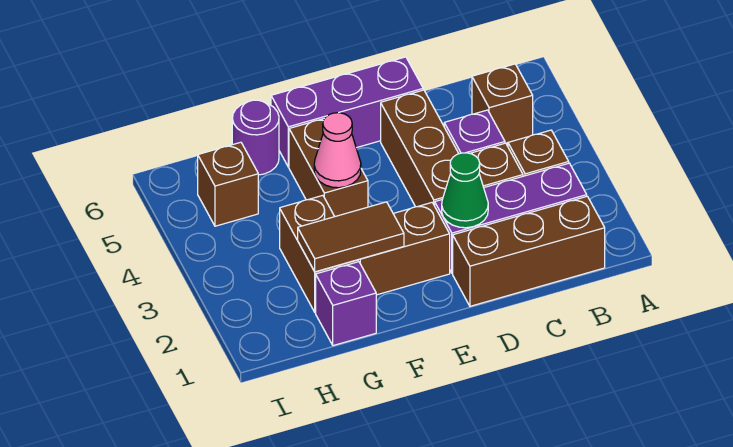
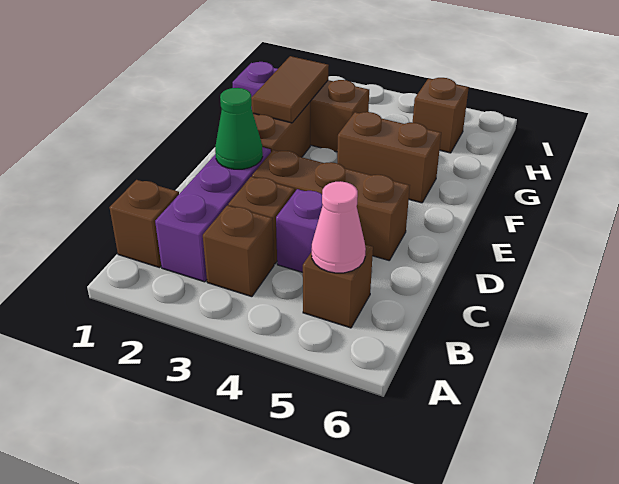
brown brick B1:D1 level 1 -> brown brick B1 level 1
purple brick D6:F6 level 1 -> none
pink cone F4 level 2 -> pink cone B5 level 2
purple round brick G6 level 1 -> none

